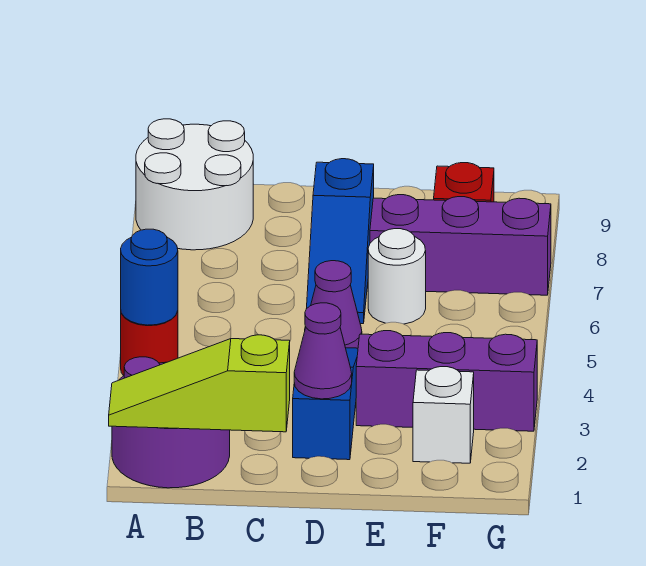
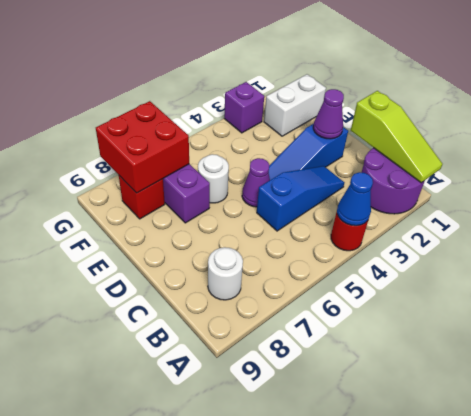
blue round brick A4 level 2 -> blue cone A4 level 2
white round brick A8:B9 level 1 -> white round brick B8 level 1
blue slope D6:D8 level 1 top 8 -> blue slope C3:C5 level 1 top 5
purple brick E3:G3 level 1 -> purple brick G3 level 1
white brick F2 level 1 -> white brick F1:F2 level 1
none -> red brick F7:G8 level 2

